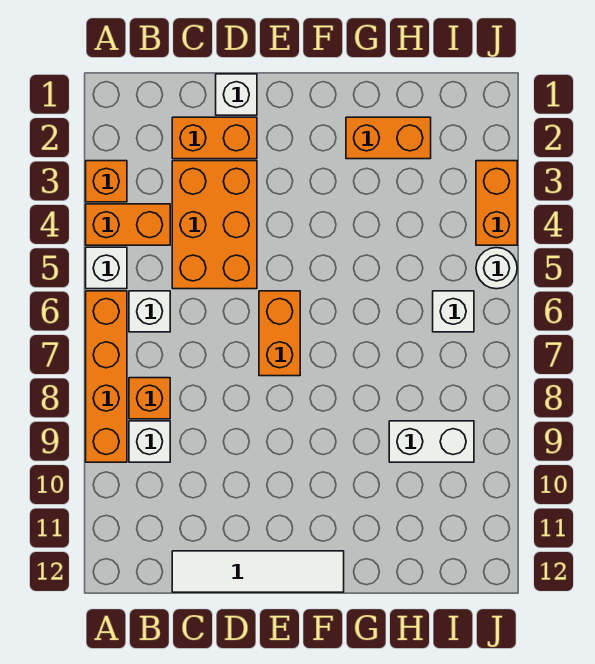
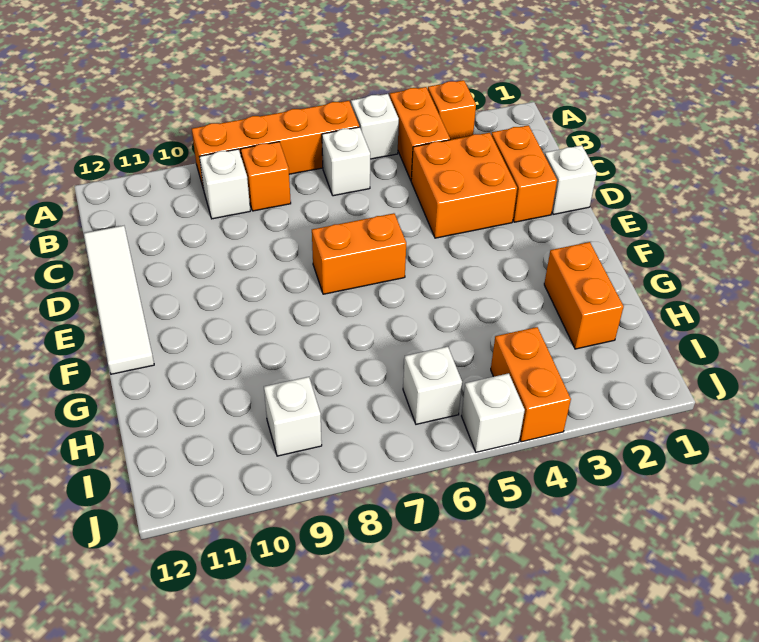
orange brick C3:D5 level 1 -> orange brick C3:D4 level 1
white brick H9:I9 level 1 -> white brick I9 level 1
orange brick J3:J4 level 1 -> orange brick I4:J4 level 1
white round brick J5 level 1 -> white brick J5 level 1

